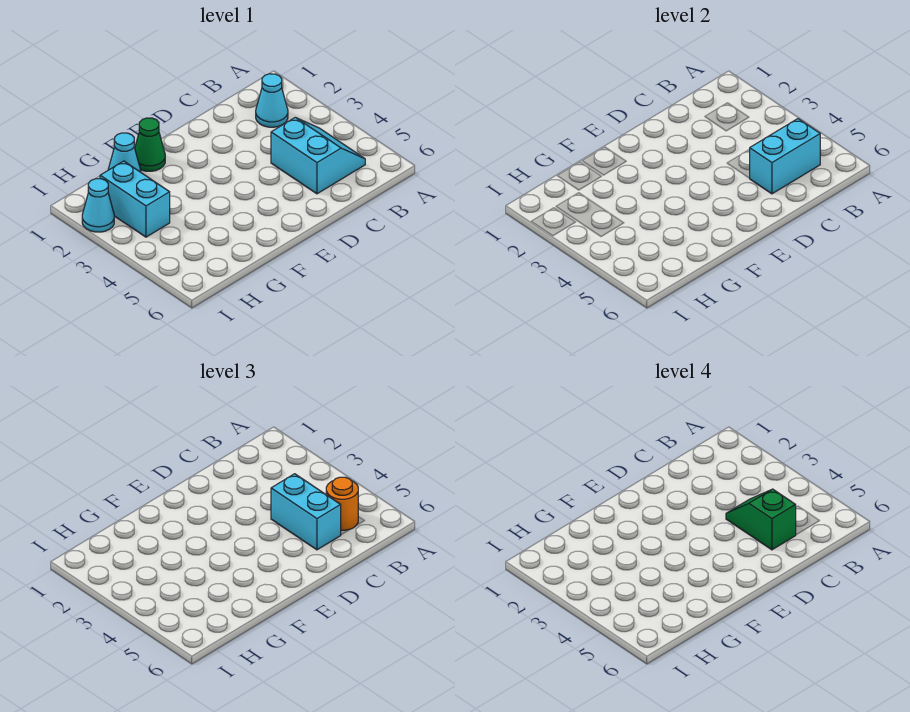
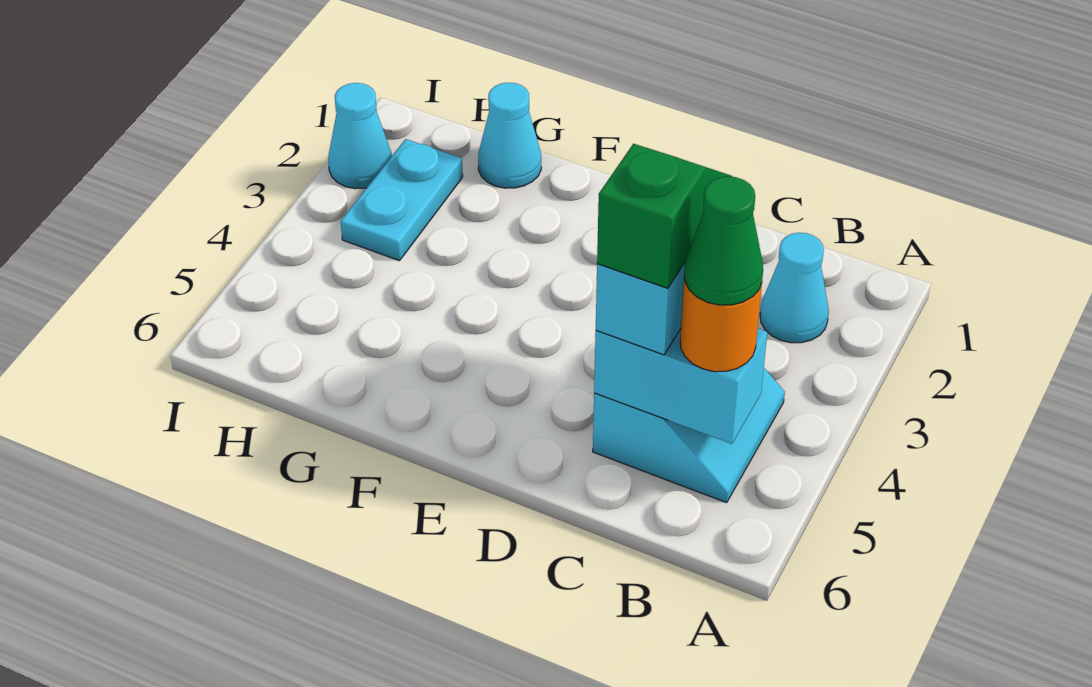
green cone F1 level 1 -> green cone B5 level 4
cyan brick H2:H3 level 1 -> cyan plate H2:H3 level 1

